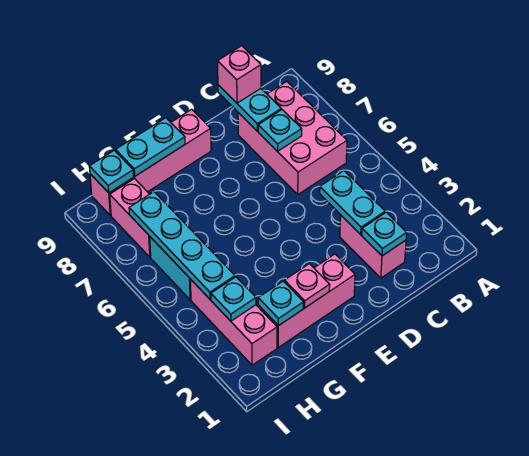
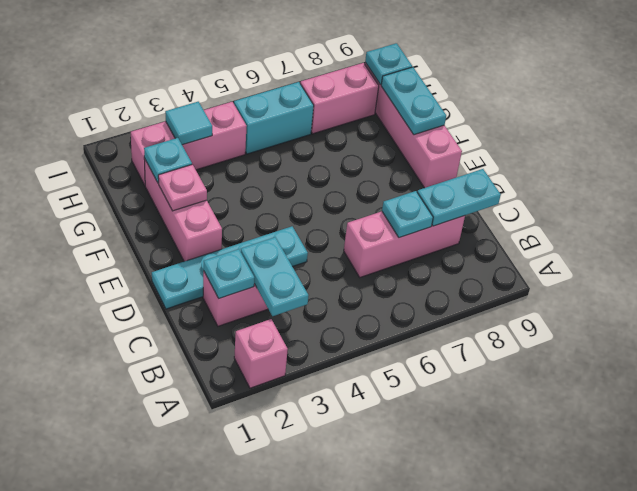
pink brick B6:C8 level 1 -> pink brick C6:C8 level 1
cyan plate C3:C4 level 2 -> cyan plate B3:C3 level 2
pink brick C9 level 3 -> pink brick A2 level 1
cyan plate H3 level 2 -> cyan tile H3 level 2
cyan plate H4:H7 level 2 -> cyan plate D1:D4 level 1

